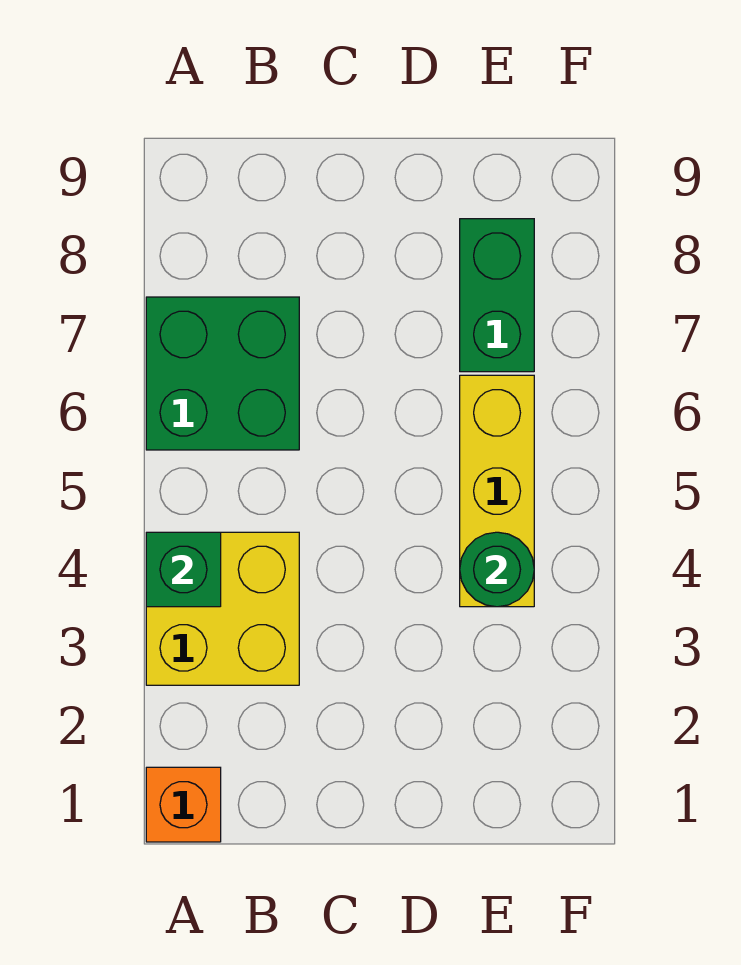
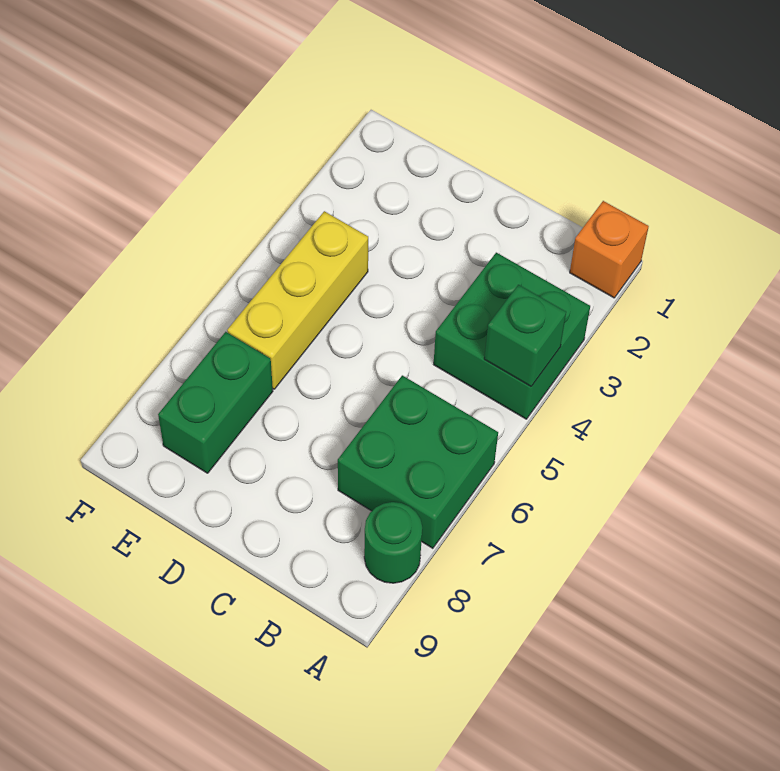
yellow brick A3:B4 level 1 -> green brick A3:B4 level 1
green round brick E4 level 2 -> green round brick A8 level 1

